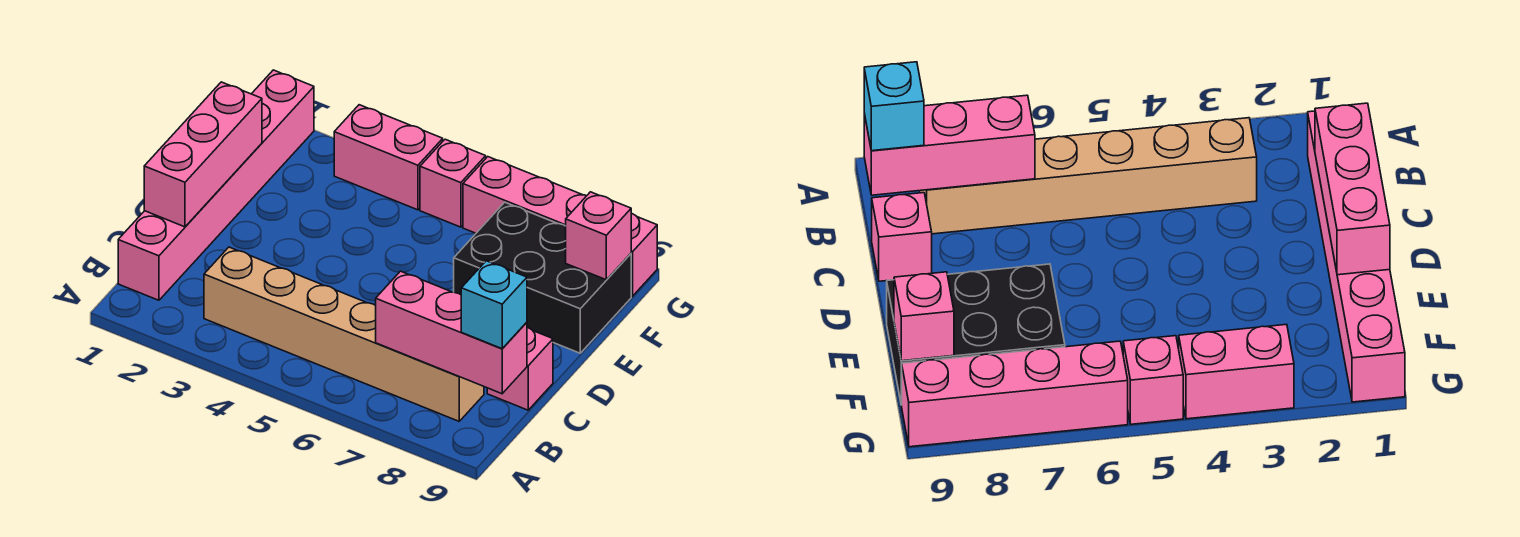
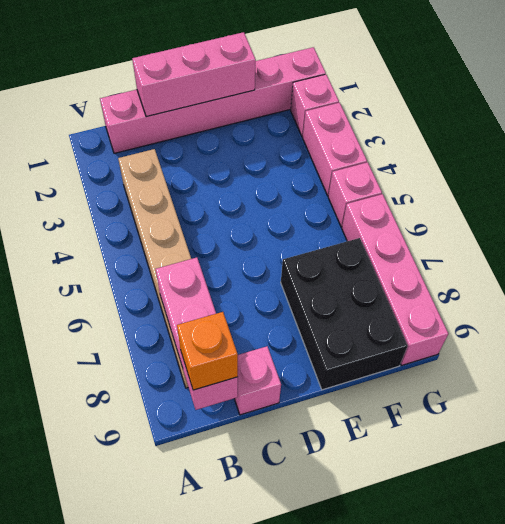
cyan brick B9 level 3 -> orange brick B9 level 3
pink brick F9 level 2 -> pink brick G2 level 1

